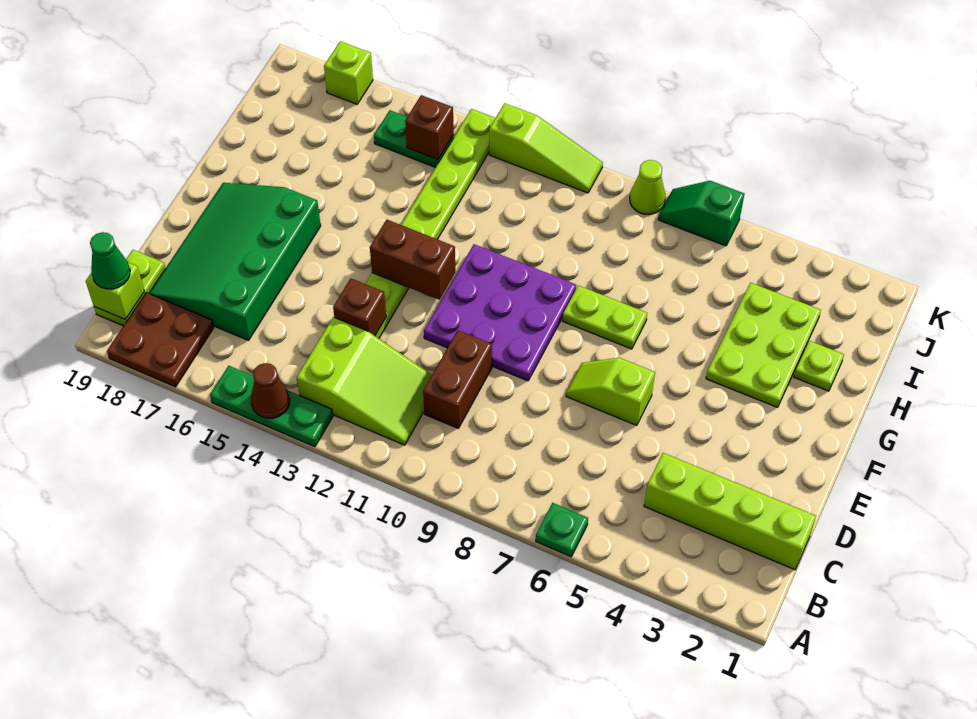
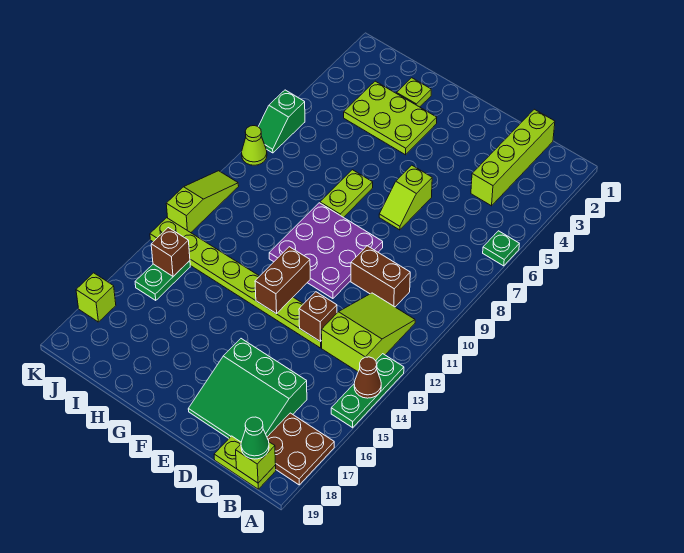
green slope C16:F18 level 1 top 16 -> green slope C16:E18 level 1 top 16

